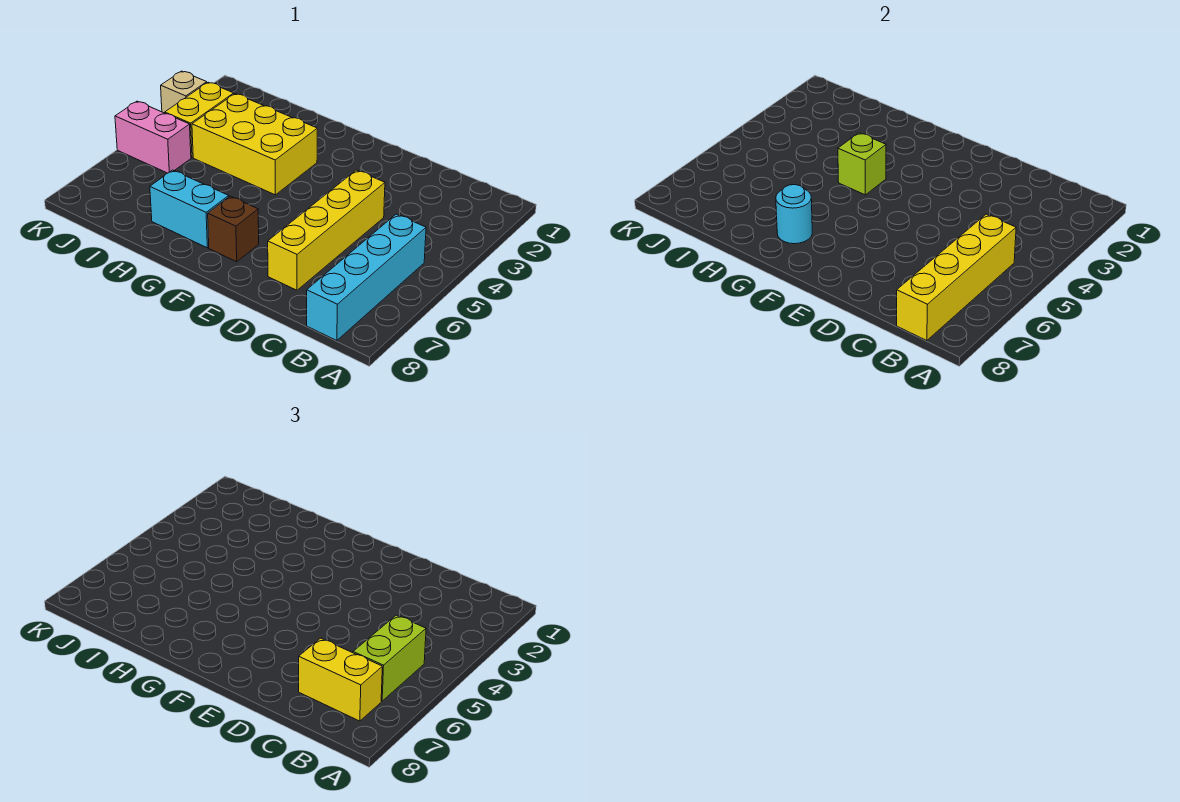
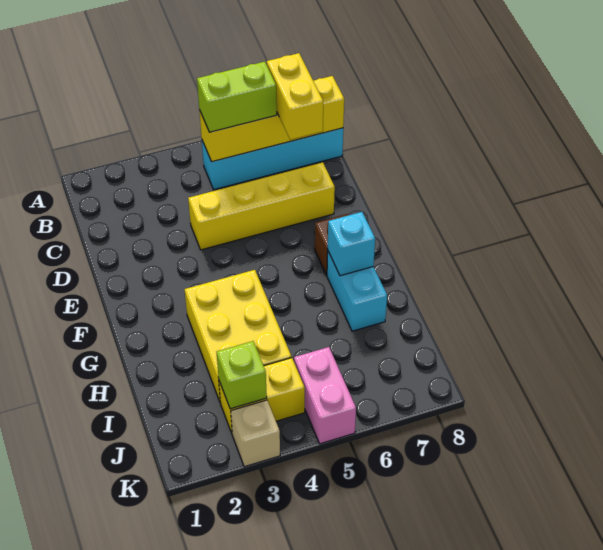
lime brick G4 level 2 -> lime brick J3 level 2
cyan round brick G7 level 2 -> cyan brick G7 level 2

